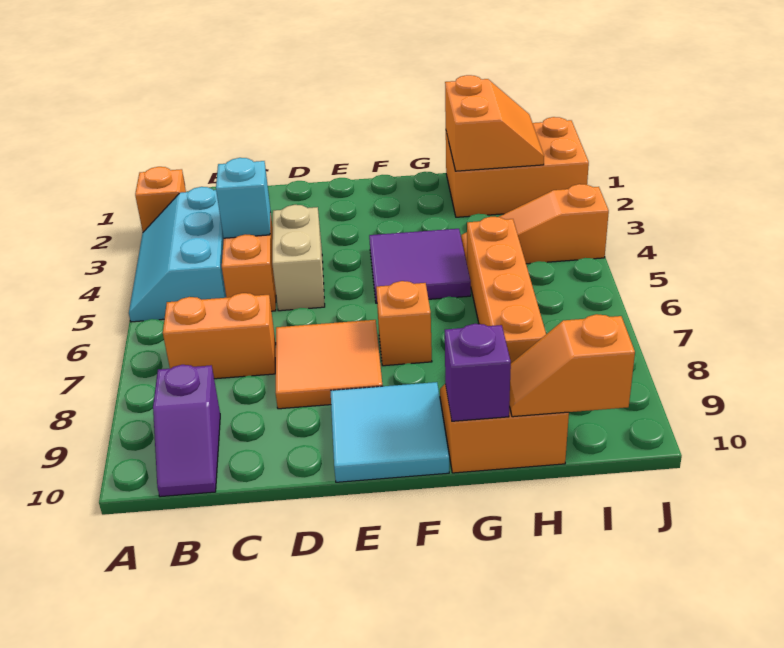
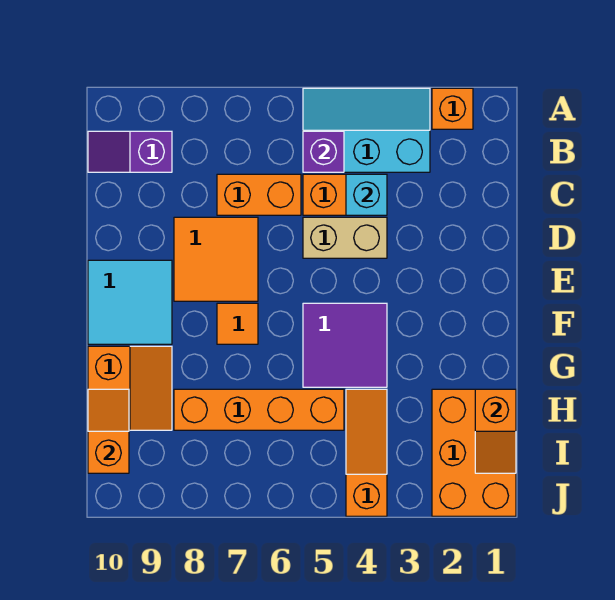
orange brick B7:C7 level 1 -> orange brick C6:C7 level 1
orange brick F7 level 1 -> orange tile F7 level 1
purple brick G10 level 2 -> purple brick B5 level 2
orange slope H1:I2 level 2 top H -> orange slope H1:I1 level 2 top H

